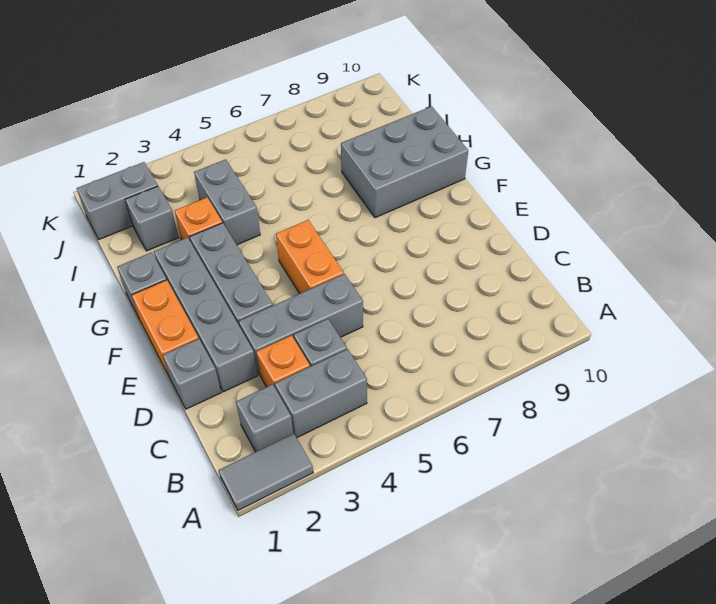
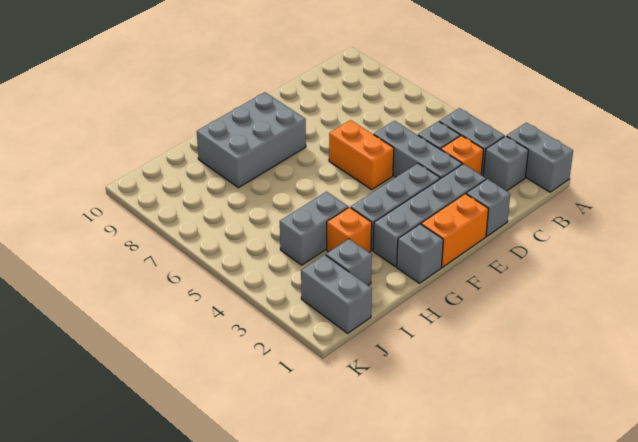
grey tile A1:A2 level 1 -> grey brick A1:A2 level 1
orange brick E5:F5 level 1 -> orange brick E5:E6 level 1
grey brick G8:H10 level 1 -> grey brick F8:H9 level 1

